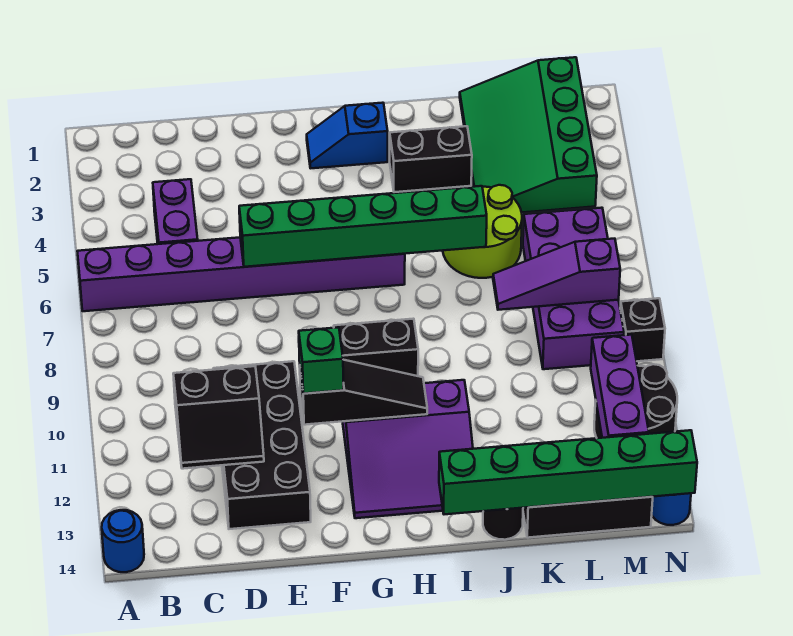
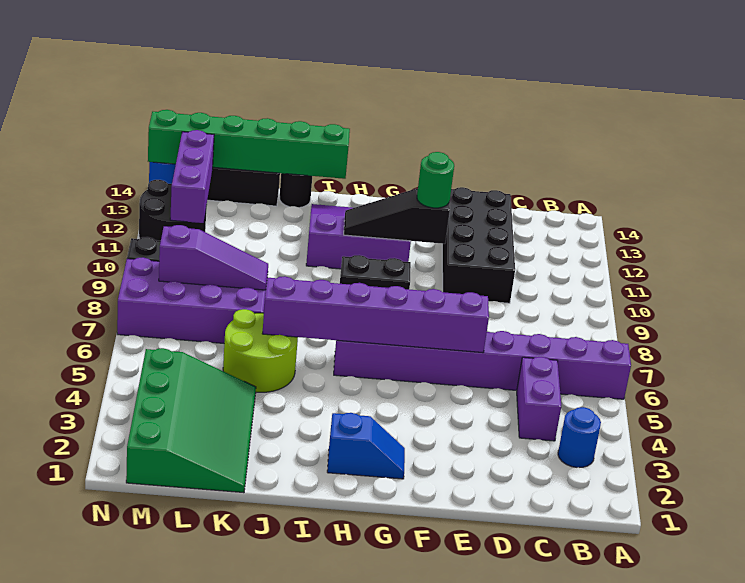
blue round brick A14 level 1 -> blue round brick B3 level 1
black slope C11:D12 level 2 top 11 -> none
green brick E6:J6 level 2 -> purple brick E6:J6 level 2
green brick F11 level 3 -> green round brick F11 level 3
black brick I3:J3 level 1 -> none
purple brick L6:M9 level 1 -> purple brick K7:N8 level 1

